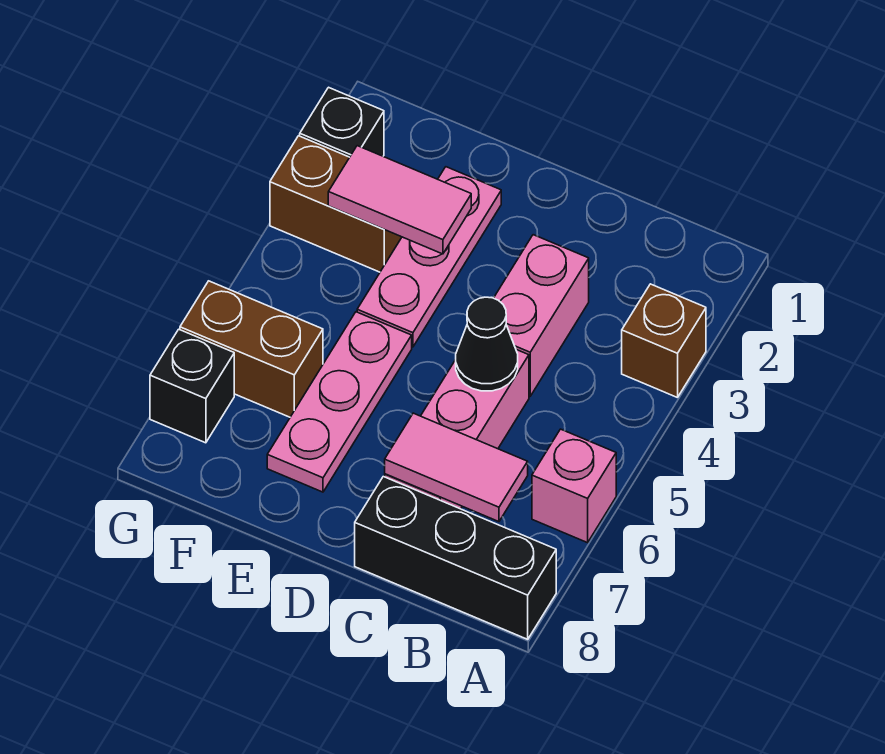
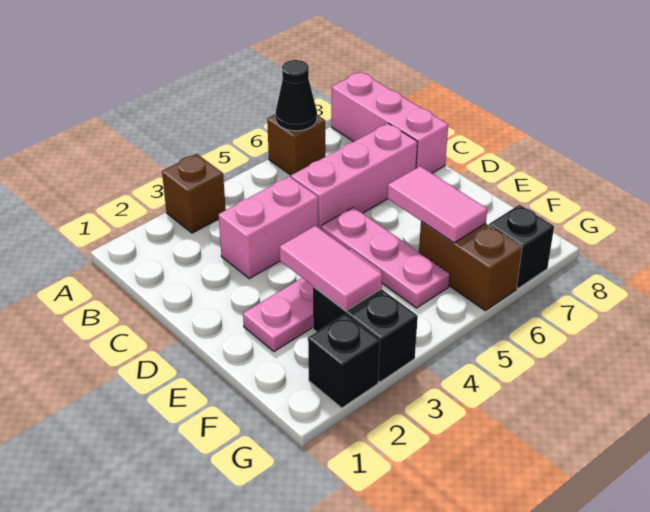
pink brick A6 level 1 -> brown brick A6 level 1
black brick A8:C8 level 1 -> pink brick A8:C8 level 1
pink tile B7:C7 level 2 -> pink tile E6:F6 level 2
black cone C5 level 2 -> black cone A6 level 2
pink plate E5:E7 level 1 -> pink plate D5:F5 level 1
brown brick F3:G3 level 1 -> black brick F3:G3 level 1

